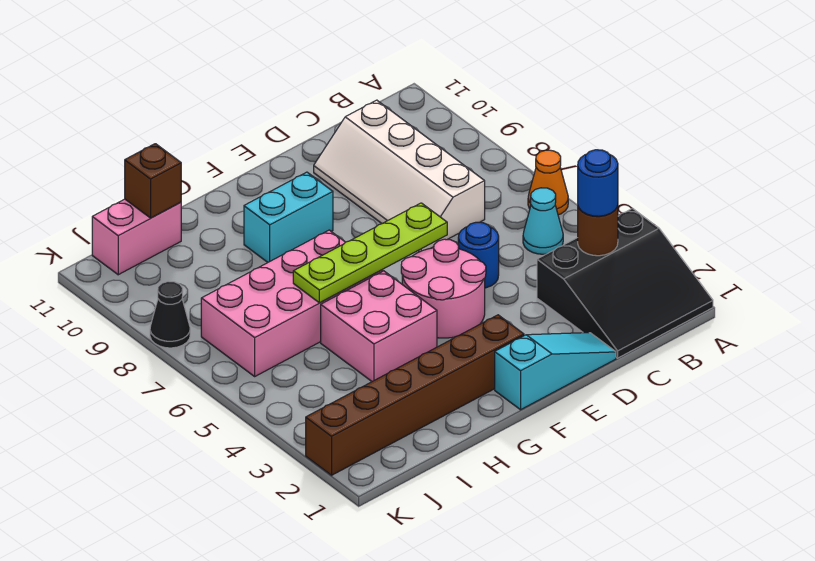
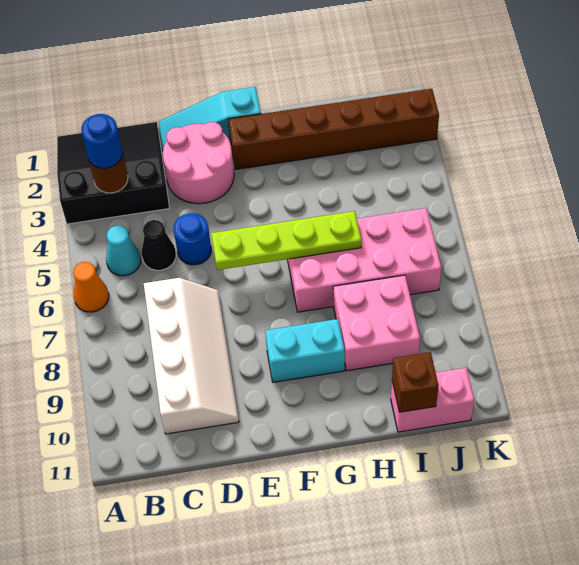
pink round brick E4:F5 level 1 -> pink round brick D2:E3 level 1
pink brick G4:H5 level 1 -> pink brick H8:I9 level 1
black cone K8 level 1 -> black cone C5 level 1

